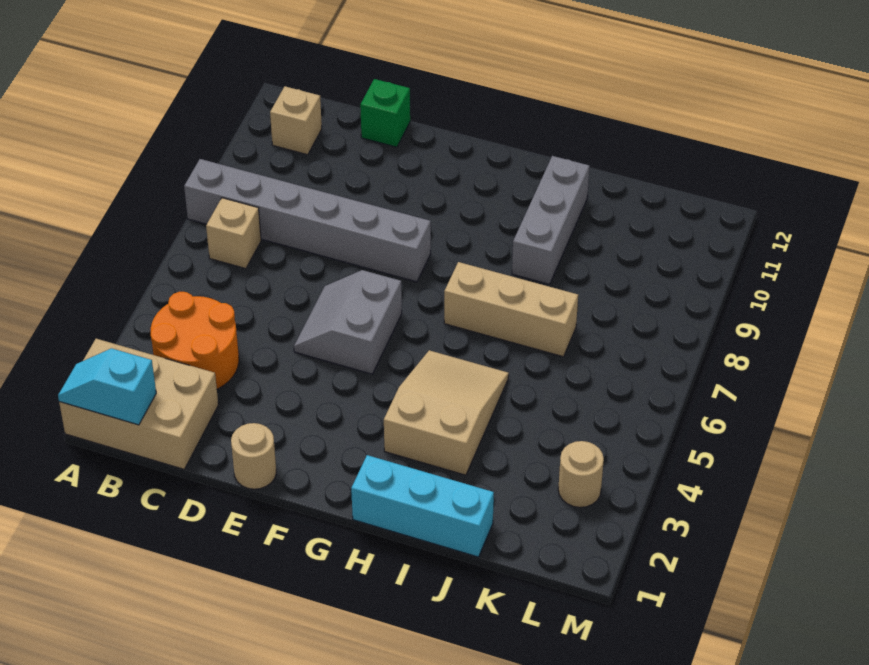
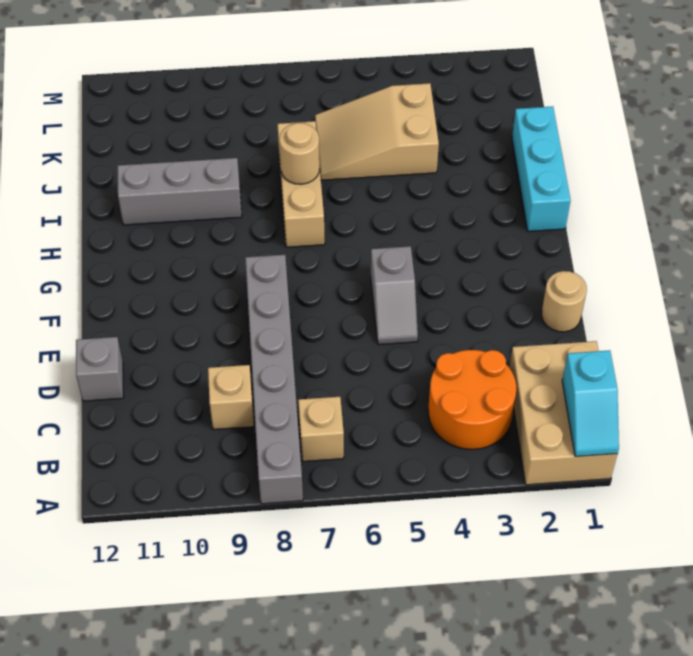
tan brick B11 level 1 -> tan brick C9 level 1
green brick D12 level 1 -> grey brick D12 level 1
grey slope E5:F6 level 1 top F -> grey slope E5:F5 level 1 top F
tan slope H3:I5 level 1 top 3 -> tan slope J4:K6 level 1 top 4
tan round brick L3 level 1 -> tan round brick I7 level 2

